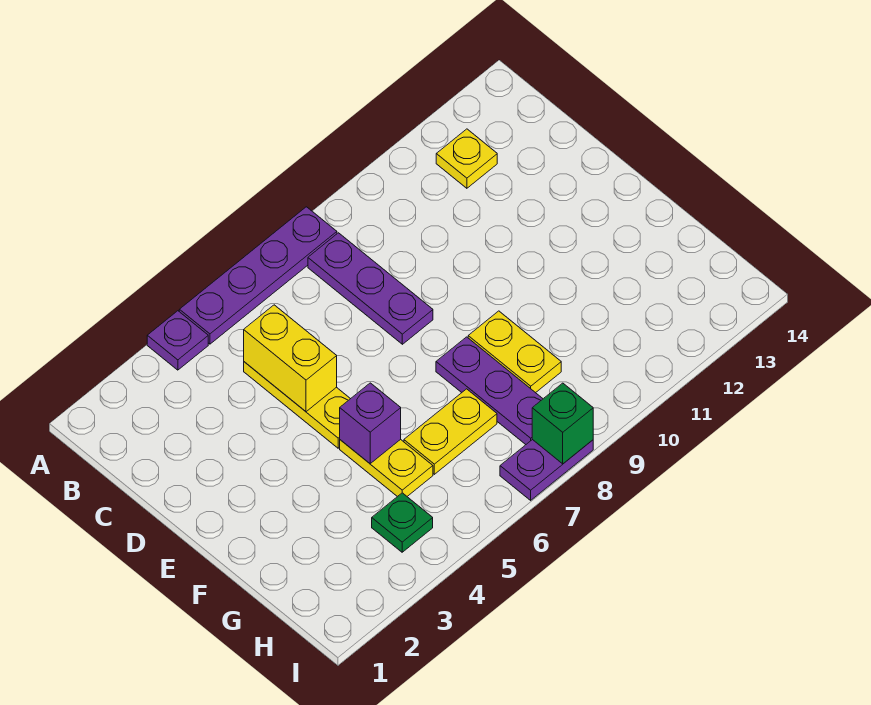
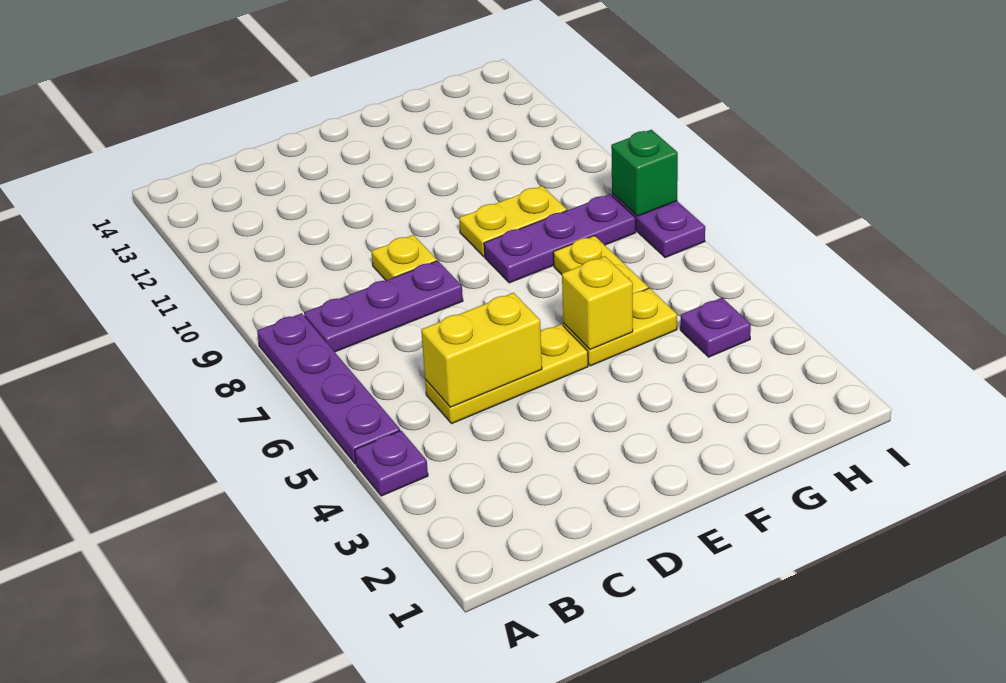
yellow plate B12 level 1 -> yellow plate D9 level 1
purple brick F5 level 2 -> yellow brick F5 level 2
green plate H4 level 1 -> purple plate H4 level 1

